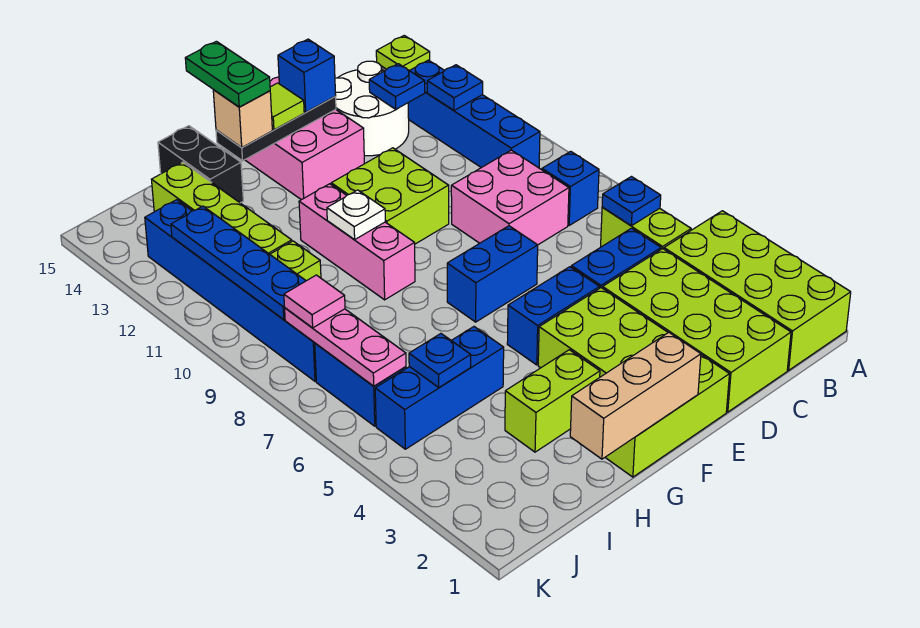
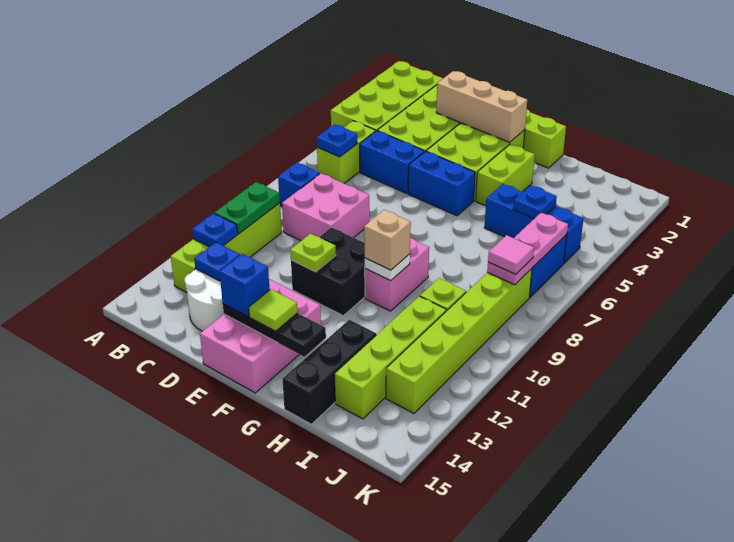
lime plate A15 level 1 -> lime plate E11 level 2
blue brick B10:B13 level 1 -> lime brick B10:B13 level 1
blue brick E7:F7 level 1 -> none
lime brick E10:F11 level 1 -> black brick E10:F11 level 1
tan brick F1:H1 level 2 -> tan brick D2:F2 level 2
lime brick G3:H3 level 1 -> lime brick G3:G4 level 1
pink brick G9:G11 level 1 -> pink brick G9:G10 level 1
tan brick G14 level 3 -> tan brick G10 level 3
green plate G14:G15 level 4 -> green plate B10:B11 level 2
black brick H14:H15 level 1 -> black brick H13:H15 level 1
blue brick J8:J13 level 1 -> lime brick J8:J13 level 1
blue plate J9:J12 level 2 -> none

